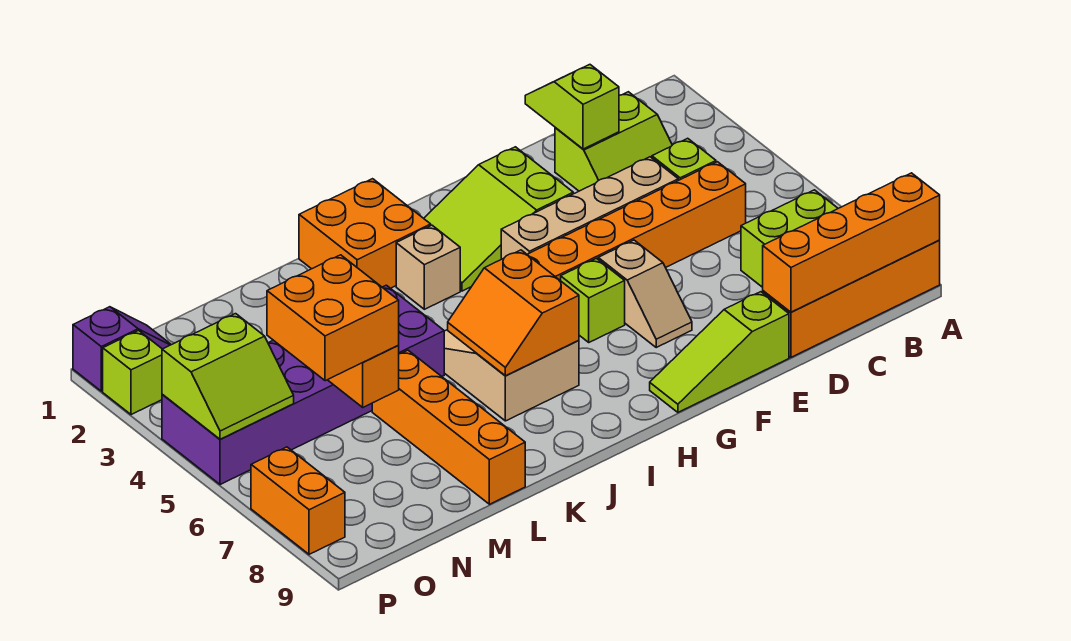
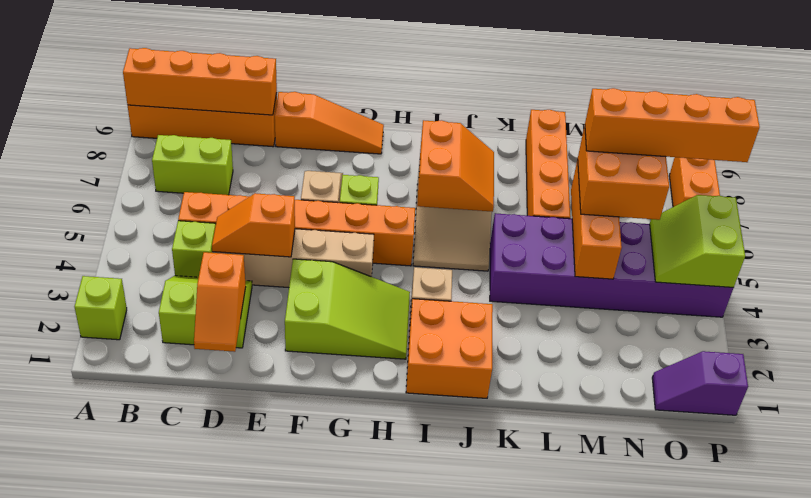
lime slope D1:D2 level 2 top 2 -> orange slope D1:D2 level 2 top 2
none -> orange slope D4:E4 level 2 top E
lime slope E9:G9 level 1 top E -> orange slope E9:G9 level 1 top E
none -> orange brick M6:P6 level 4
lime slope O4:P5 level 2 top 4 -> lime slope O4:P5 level 2 top P
lime brick P2 level 1 -> lime brick A2 level 1

